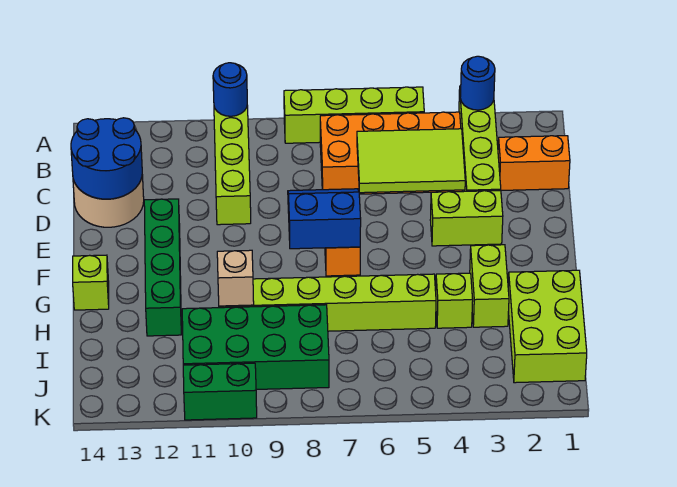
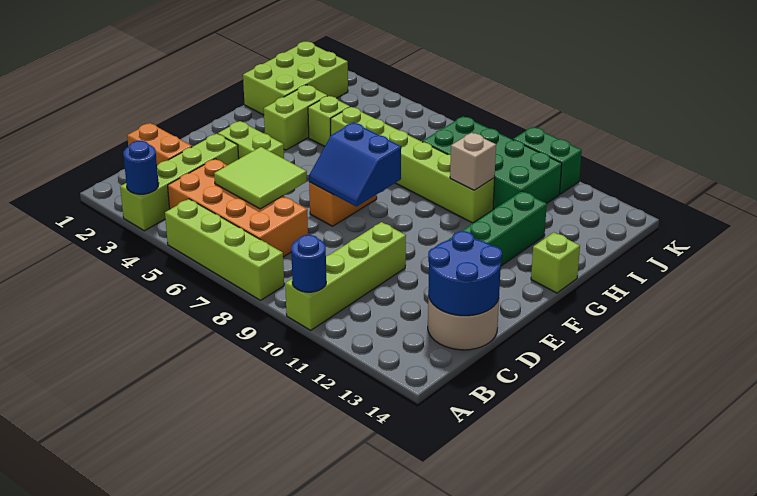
lime tile C4:D6 level 2 -> lime tile C5:D6 level 2

